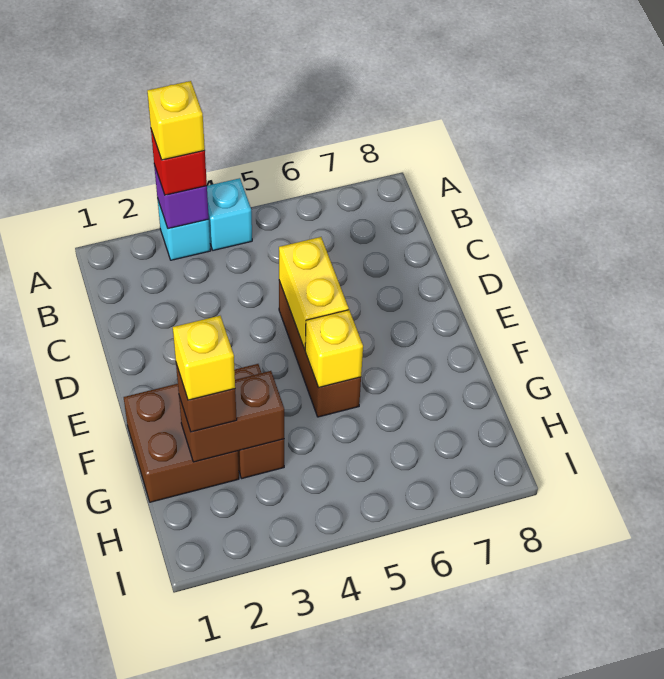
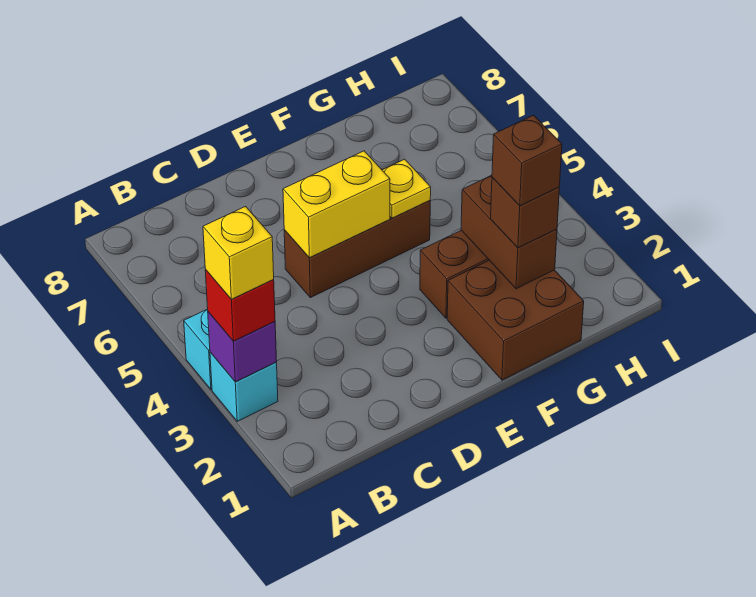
yellow brick F5 level 2 -> yellow plate F5 level 2
yellow brick G2 level 4 -> brown brick G2 level 4

